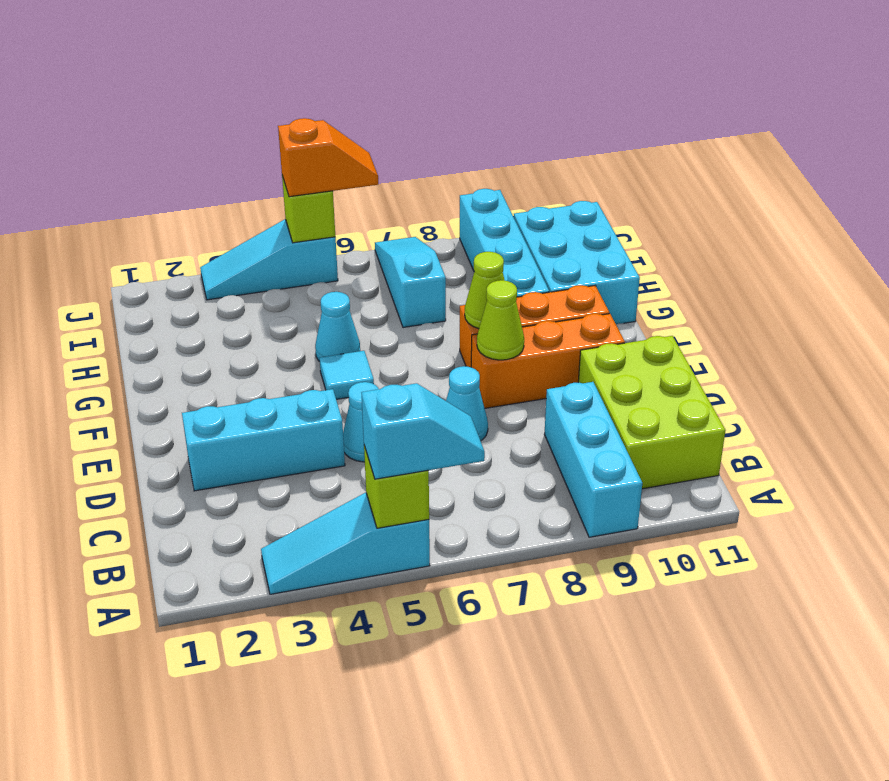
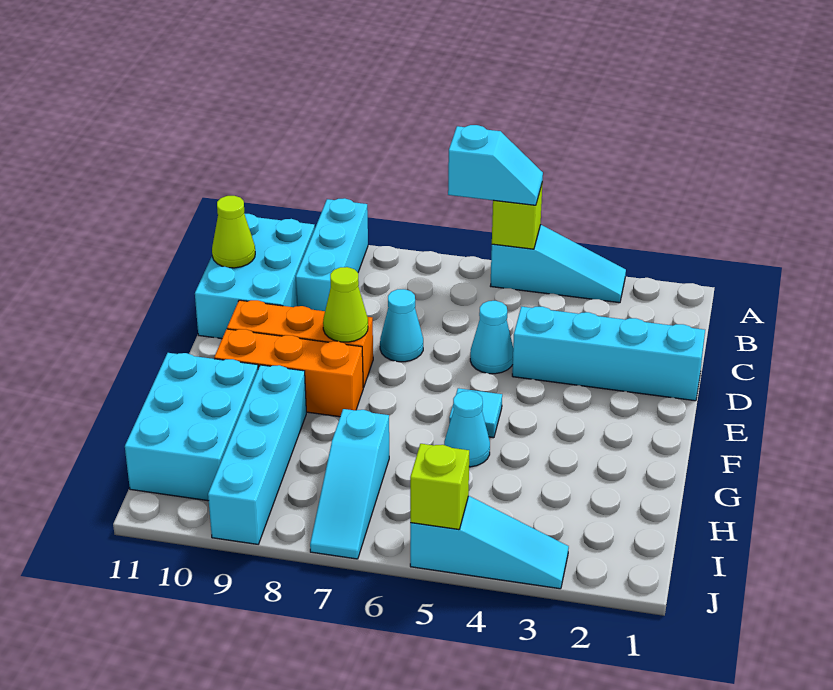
cyan slope A5:A6 level 3 top 5 -> cyan slope A5:A6 level 3 top 6
lime brick B10:D11 level 1 -> cyan brick B10:D11 level 1
cyan brick D2:D4 level 1 -> cyan brick D1:D4 level 1
lime cone F8 level 2 -> lime cone C11 level 2
orange slope J5:J6 level 3 top 5 -> none

